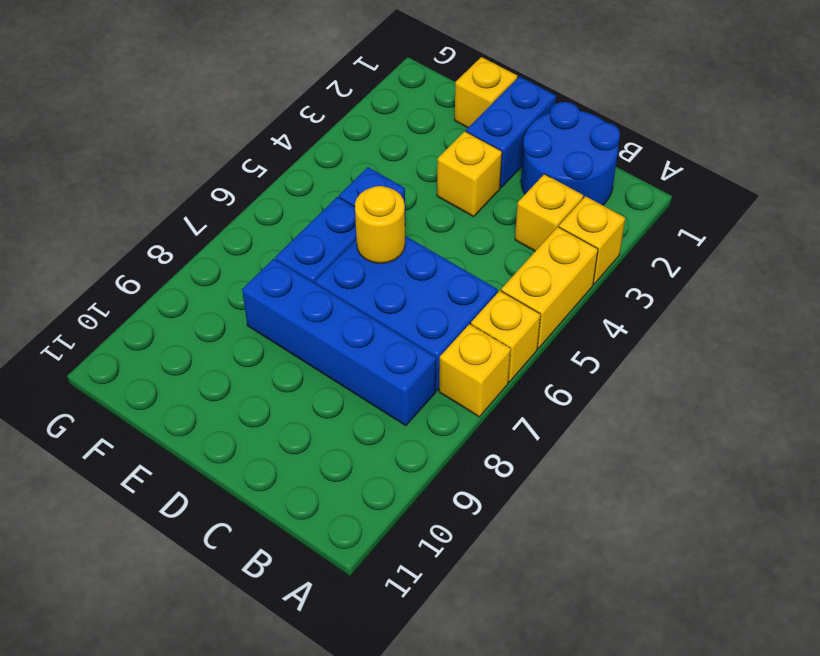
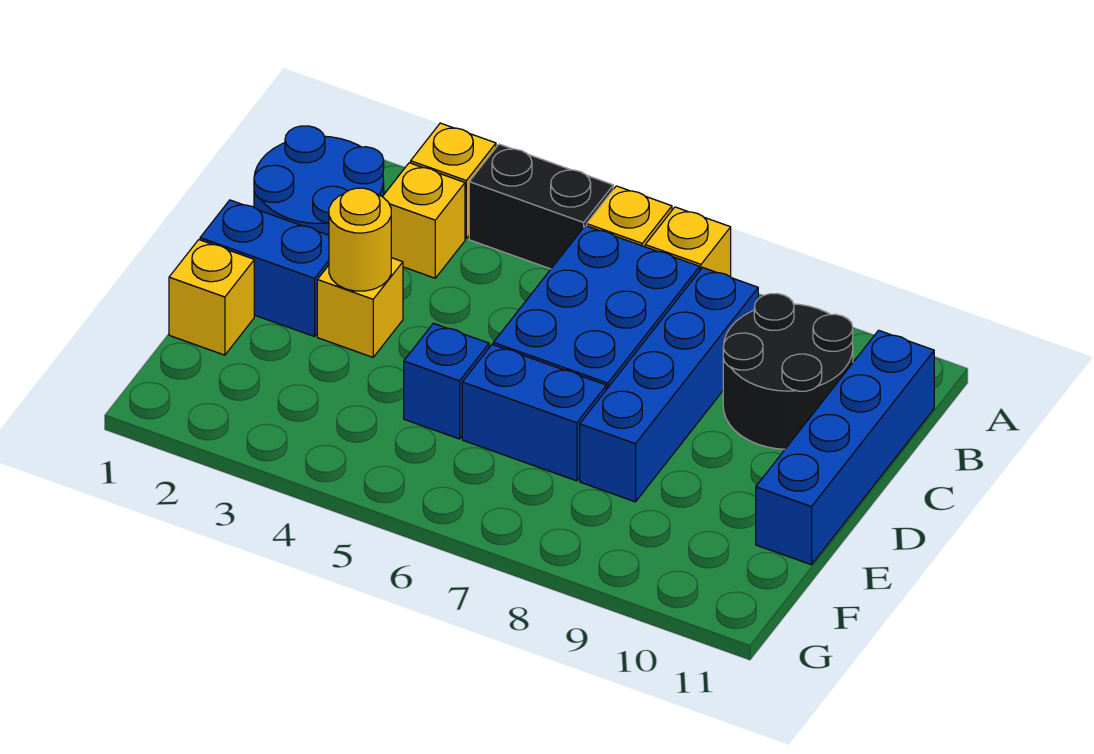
yellow brick A4:A5 level 1 -> black brick A4:A5 level 1
none -> black round brick B9:C10 level 1
none -> blue brick B11:E11 level 1
yellow round brick D6 level 2 -> yellow round brick D3 level 2

